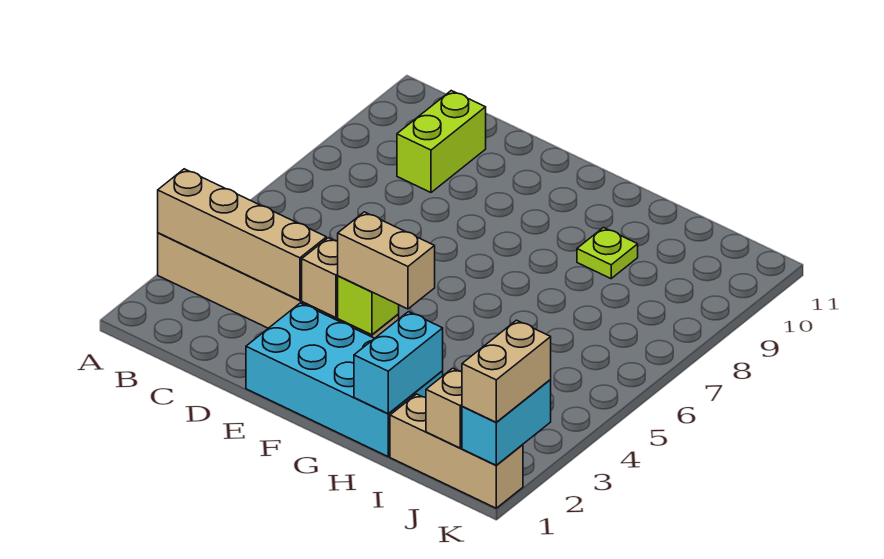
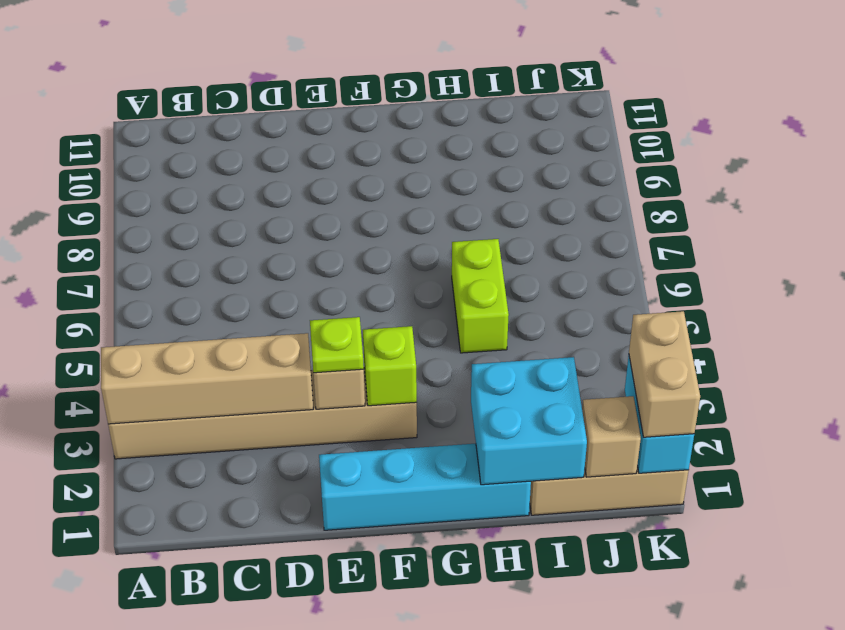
lime brick C9:C10 level 1 -> lime brick H5:H6 level 1
cyan brick E1:H2 level 1 -> cyan brick E1:H1 level 1
tan brick F3:G3 level 3 -> none
cyan brick H1:H2 level 2 -> cyan brick H1:I2 level 2
lime plate H9 level 1 -> lime plate E3 level 3

